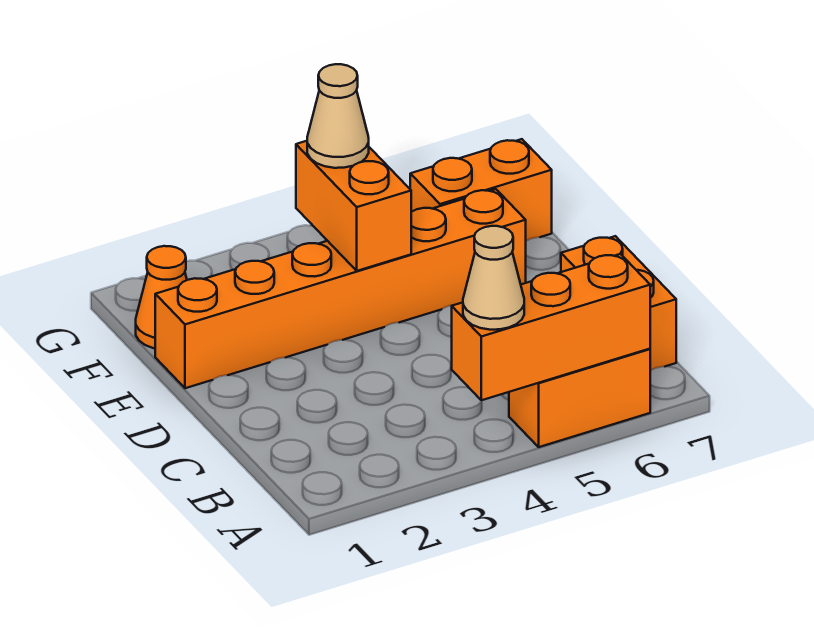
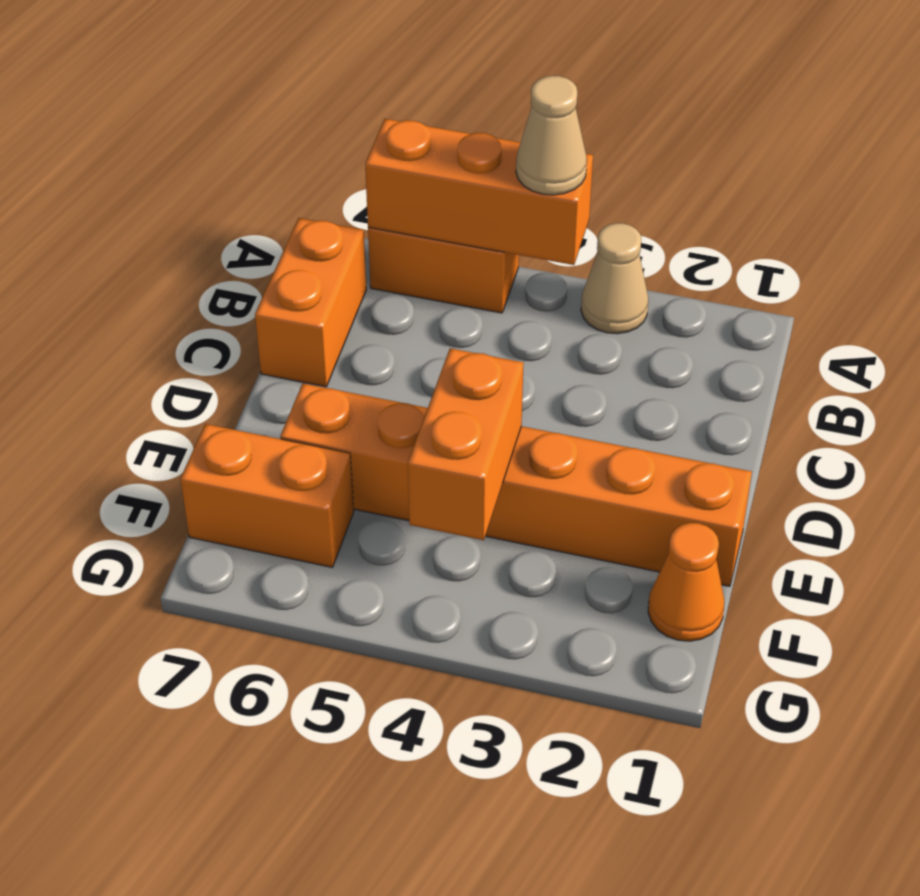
tan cone F4 level 3 -> tan cone A3 level 1

